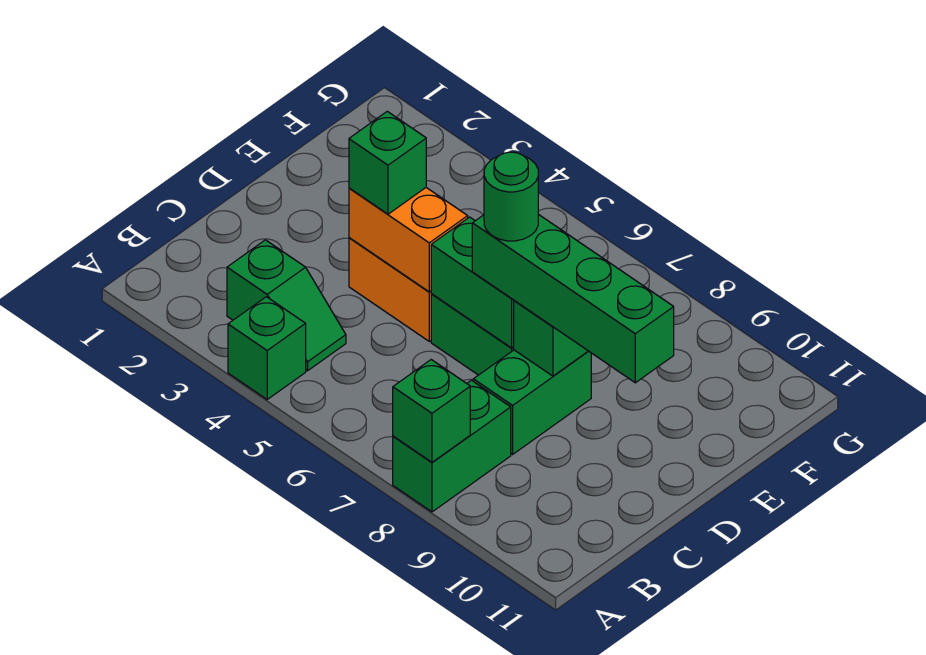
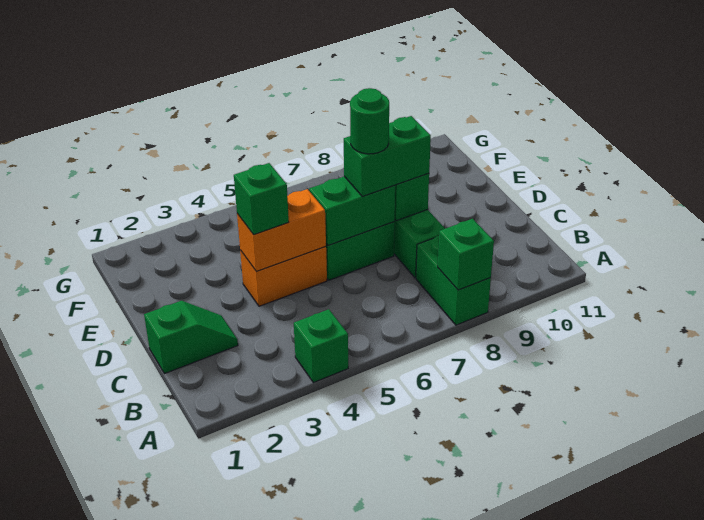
green slope B3:B4 level 1 top 3 -> green slope C1:C2 level 1 top 1
green brick D7:D10 level 3 -> green brick D7:D8 level 3

